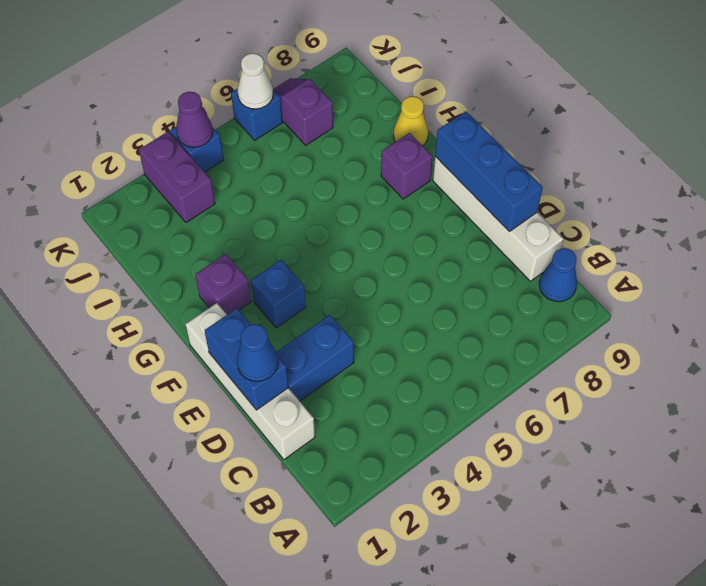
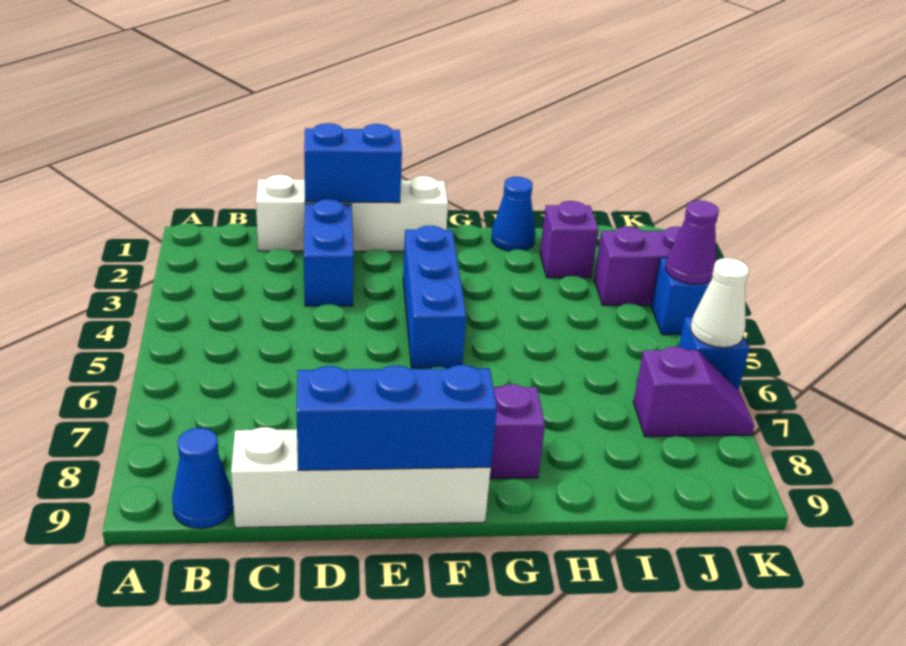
blue cone D1 level 3 -> blue cone H1 level 1
blue brick F3 level 1 -> blue brick F3:F5 level 1
purple brick G2 level 1 -> purple brick I2 level 1
yellow cone H9 level 1 -> none

